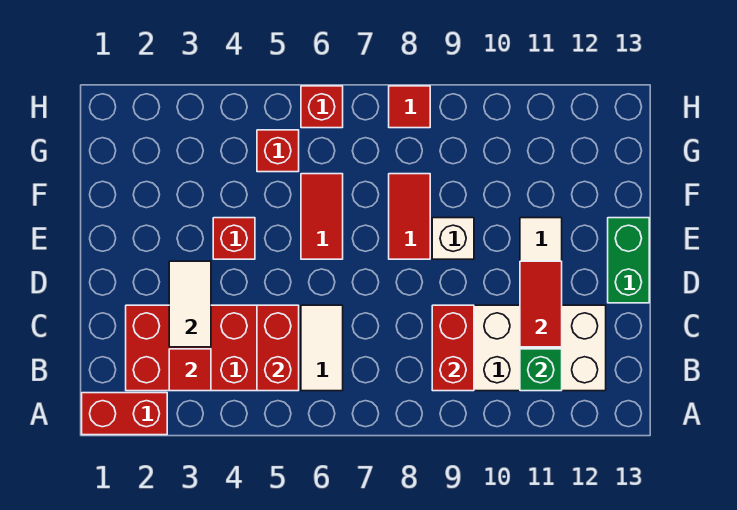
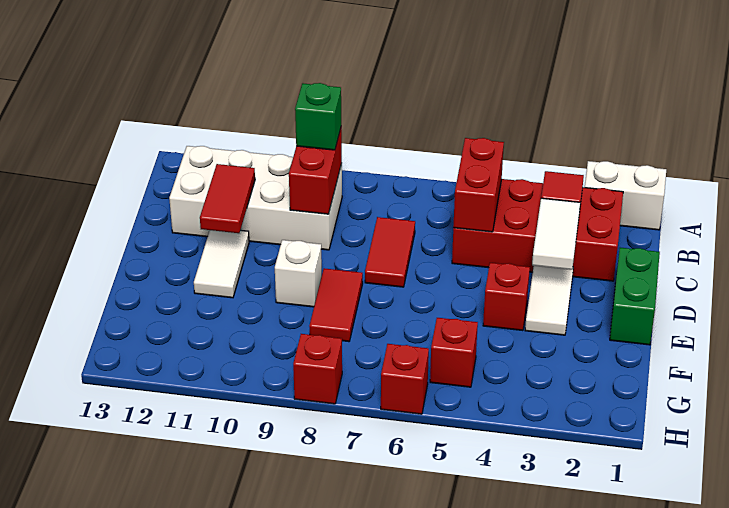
red brick A1:A2 level 1 -> white brick A1:A2 level 1
white tile B6:C6 level 1 -> white tile D3:E3 level 1
green brick B11 level 2 -> green brick B9 level 3
green brick D13:E13 level 1 -> green brick D1:E1 level 1
red tile E6:F6 level 1 -> red tile C7:D7 level 1
red tile H8 level 1 -> red brick H8 level 1

